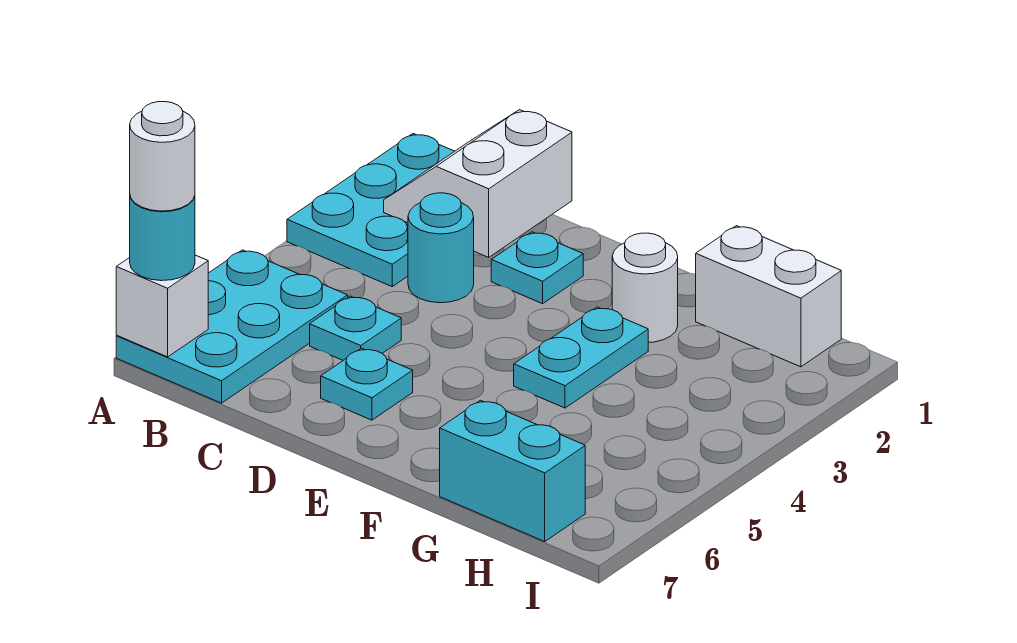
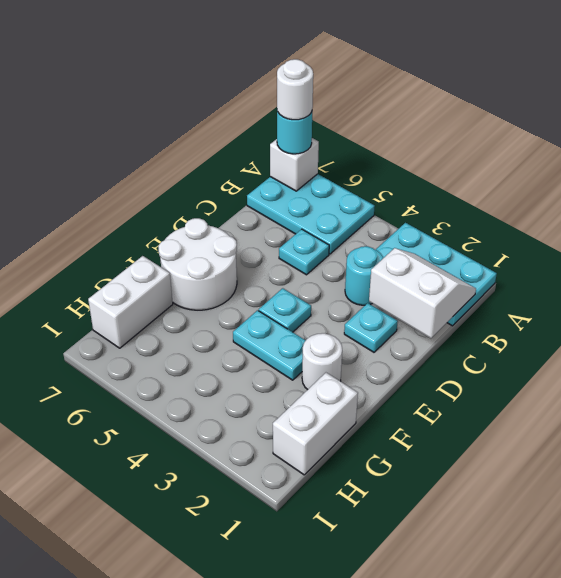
cyan plate D6 level 1 -> cyan plate E4 level 1
none -> white round brick E6:F7 level 1
cyan brick G7:H7 level 1 -> white brick G7:H7 level 1

